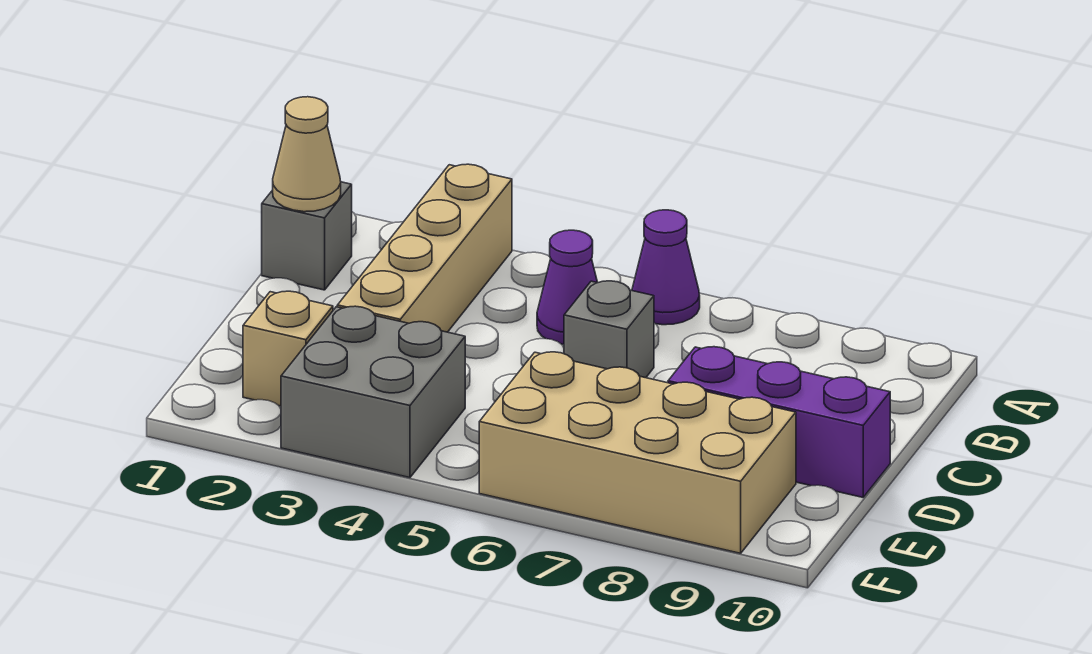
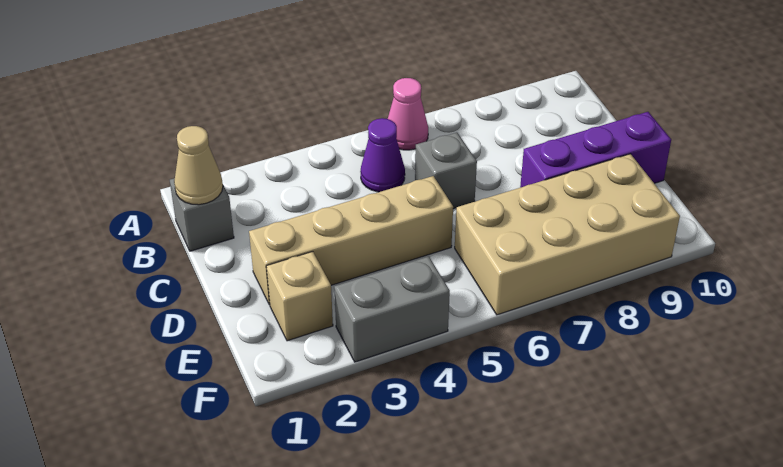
tan brick A3:D3 level 1 -> tan brick D2:D5 level 1
purple cone A6 level 1 -> pink cone A6 level 1
grey brick E3:F4 level 1 -> grey brick F3:F4 level 1

